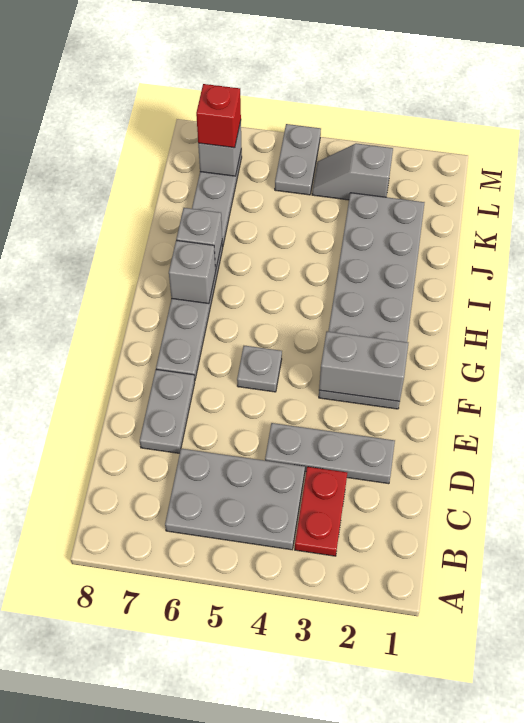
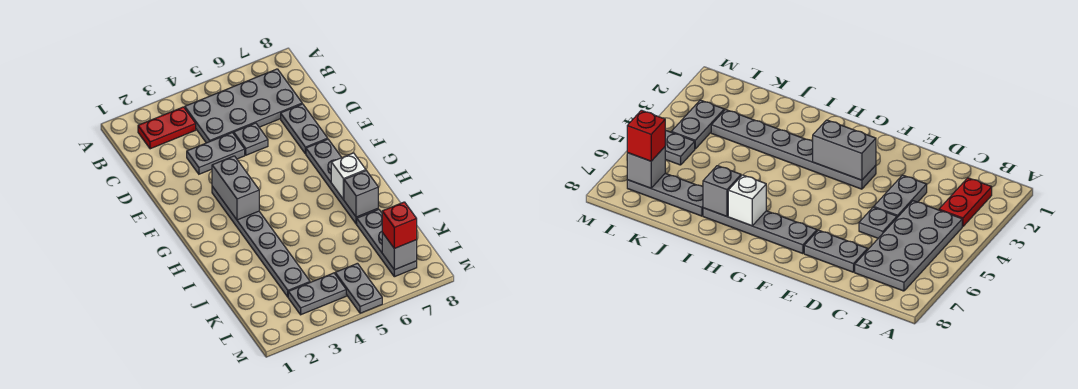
red plate B3:C3 level 1 -> red plate B2:B3 level 1
grey plate B4:C6 level 1 -> grey plate B4:C7 level 1
grey plate D2:D4 level 1 -> grey plate D3:D4 level 1
grey plate F2:K3 level 1 -> grey plate F3:K3 level 1
grey brick F2:F3 level 2 -> grey brick F3:G3 level 2
grey plate F5 level 1 -> grey plate D5 level 1
grey brick H7 level 2 -> white brick H7 level 2
grey slope L3:L4 level 1 top 3 -> grey plate L3:L4 level 1

